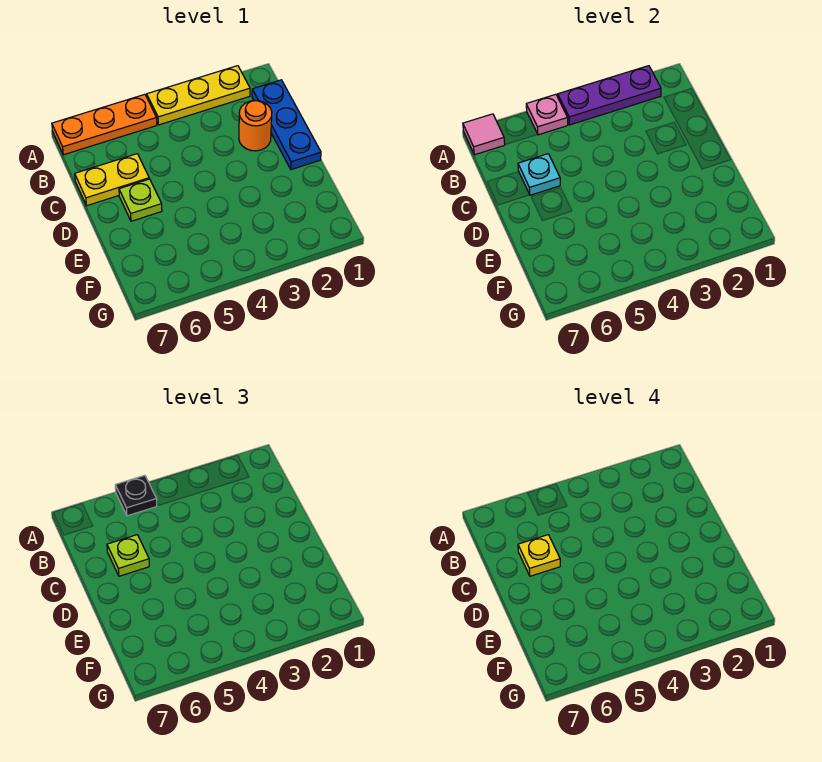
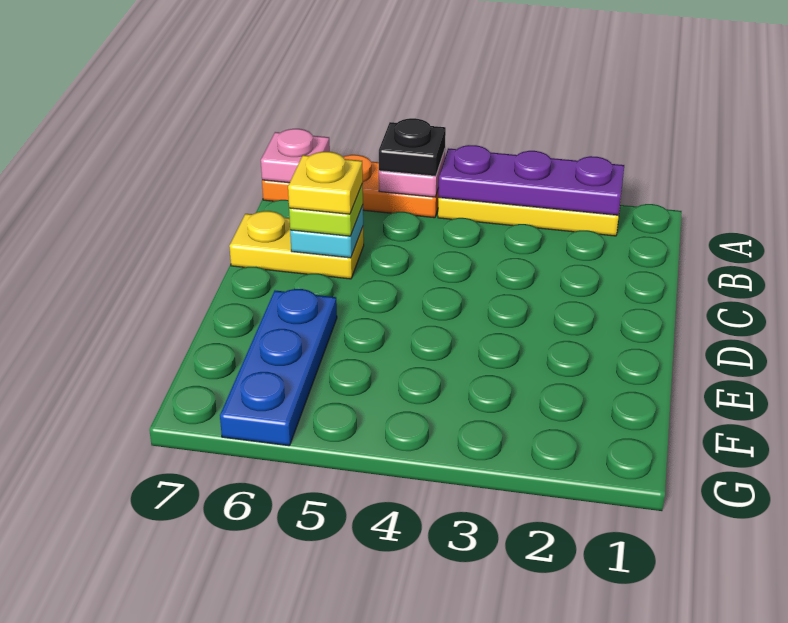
pink tile A7 level 2 -> pink plate A7 level 2
blue plate B1:D1 level 1 -> blue plate E6:G6 level 1
orange round brick C2 level 1 -> none
lime plate D6 level 1 -> none

